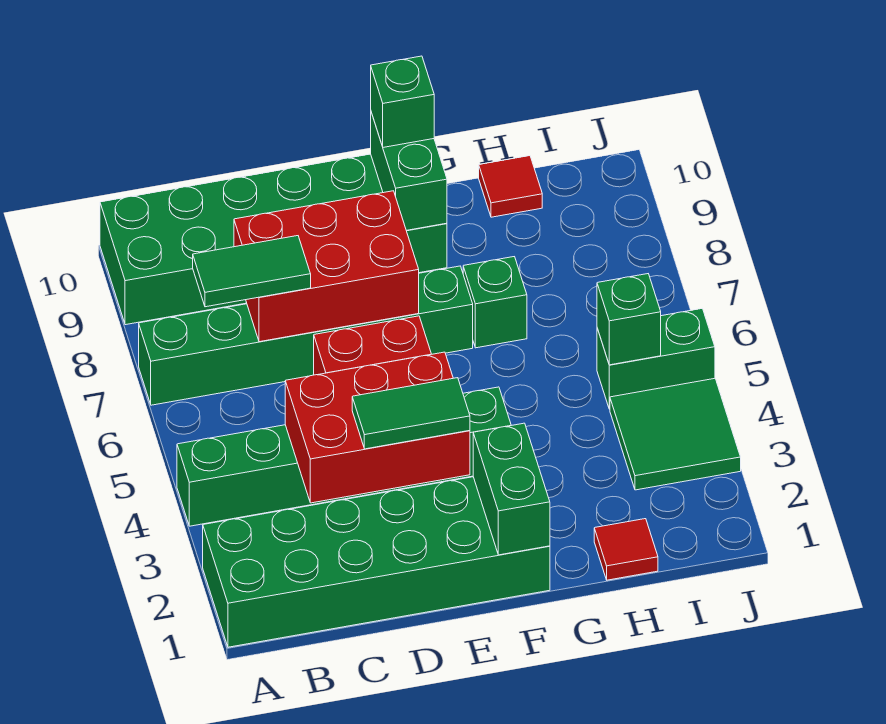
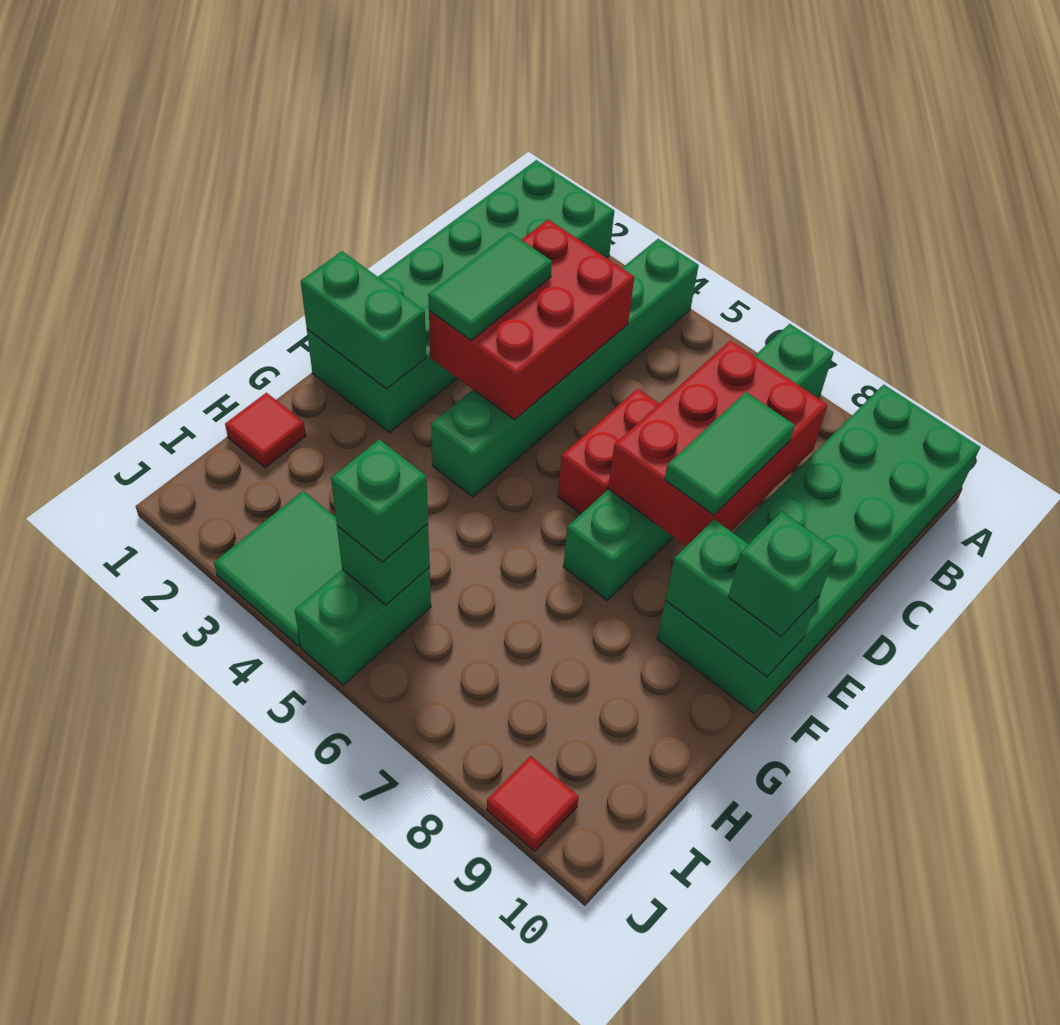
green tile B7:C7 level 3 -> green tile D8:E8 level 3
green brick G7 level 1 -> green brick I5 level 3
red tile H10 level 1 -> red tile J9 level 1

